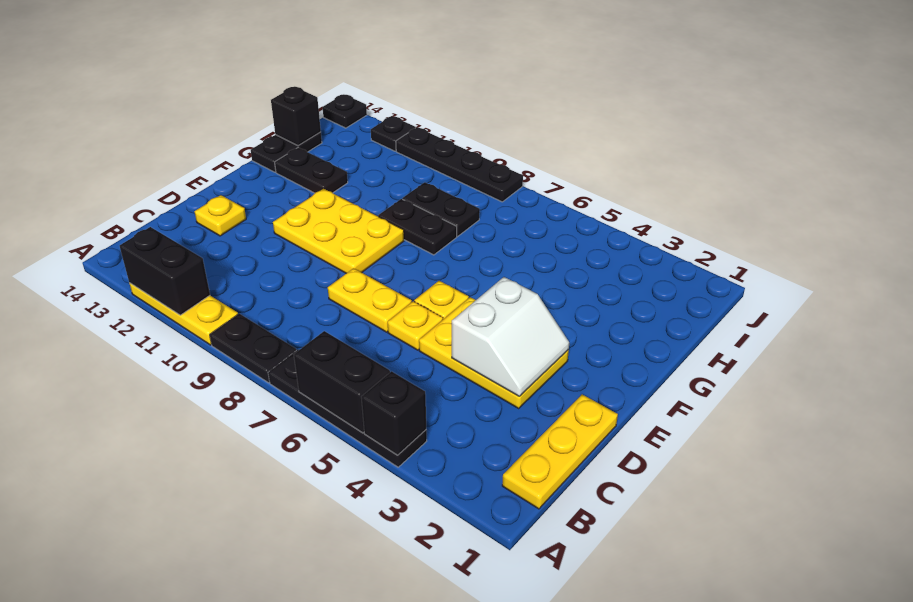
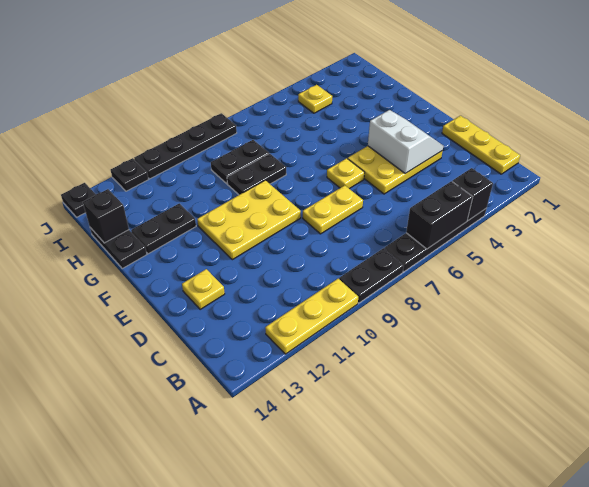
black brick A11:A12 level 2 -> none
yellow plate D6 level 1 -> yellow plate I4 level 1

